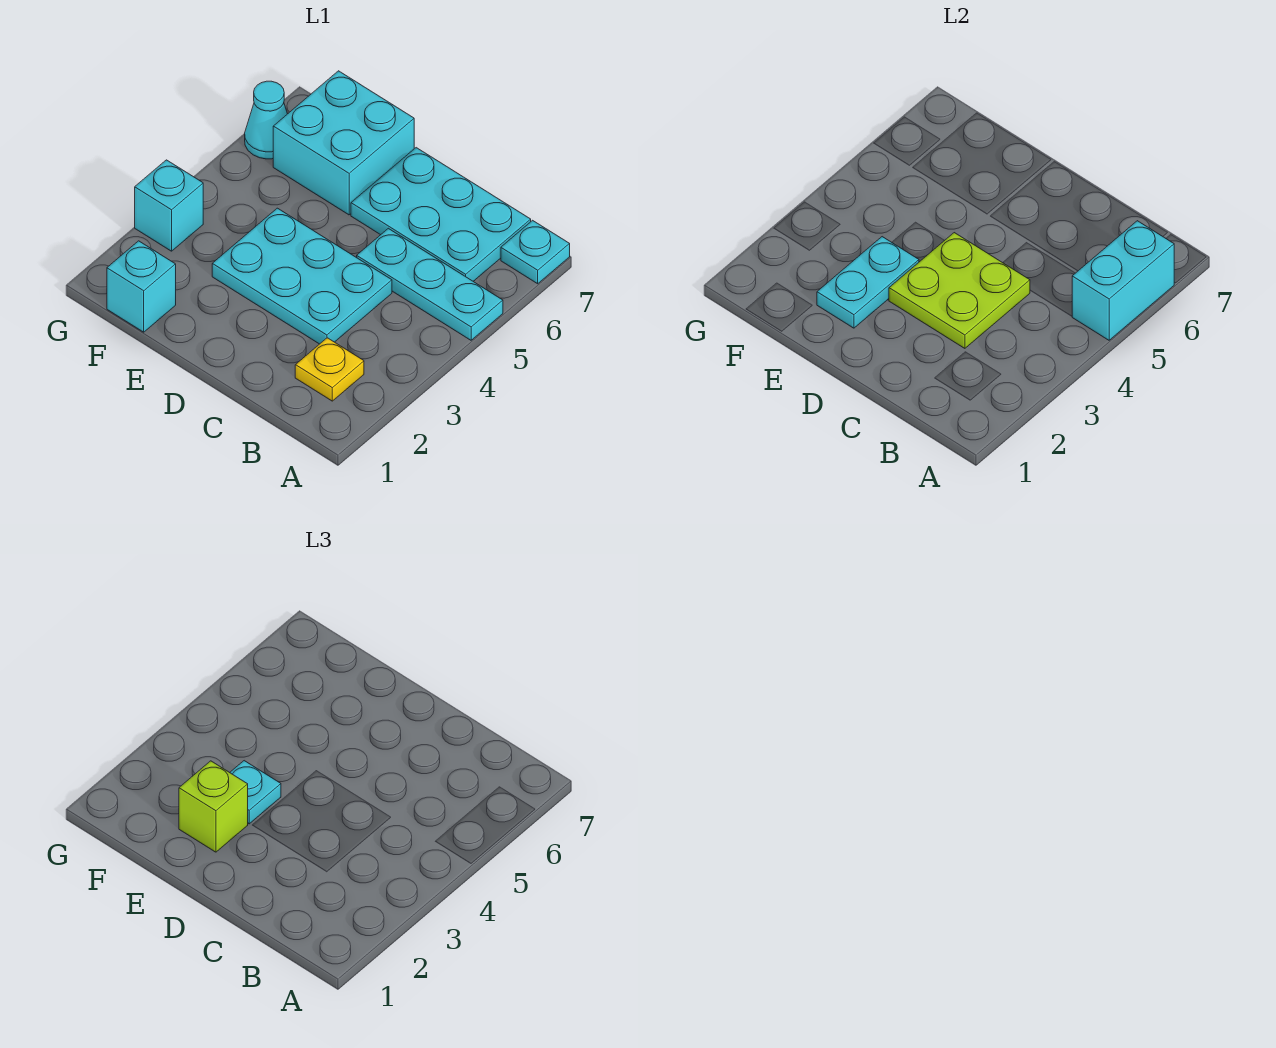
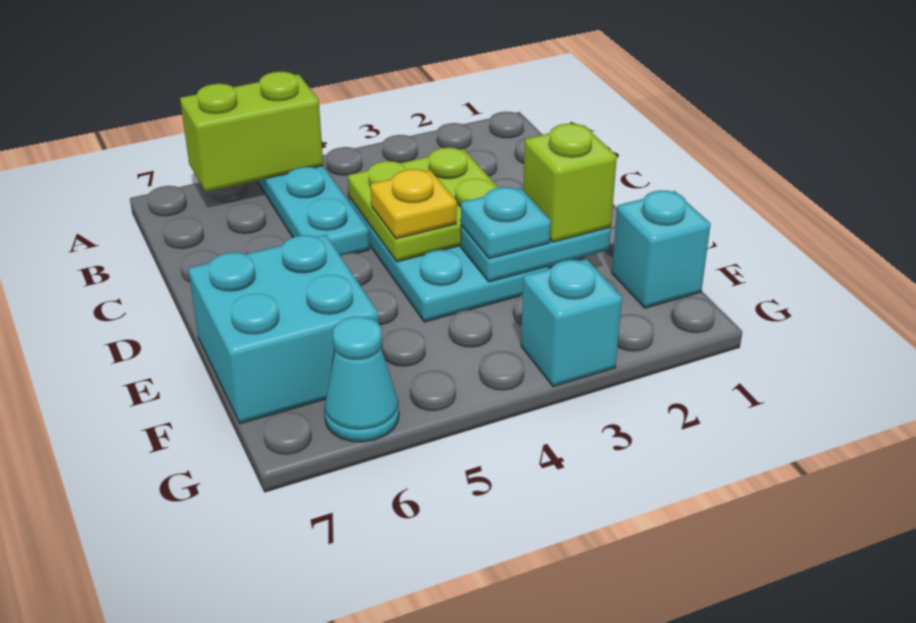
cyan brick A5:A6 level 2 -> lime brick A5:A6 level 2
cyan plate A7 level 1 -> none
yellow plate B2 level 1 -> yellow plate D4 level 3
cyan plate B6:D7 level 1 -> none

